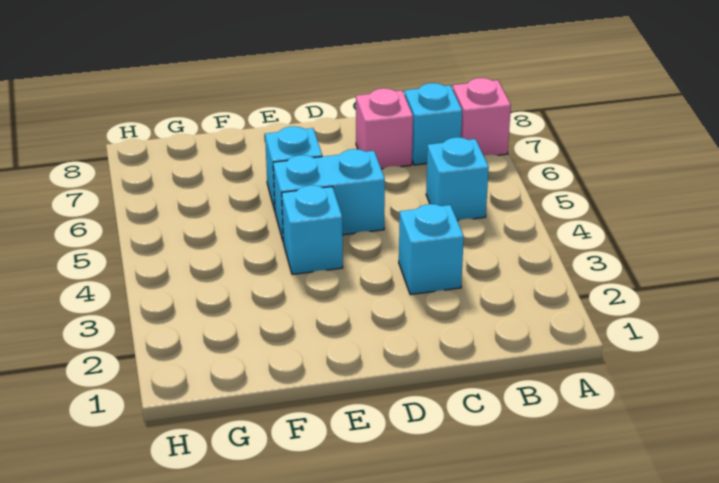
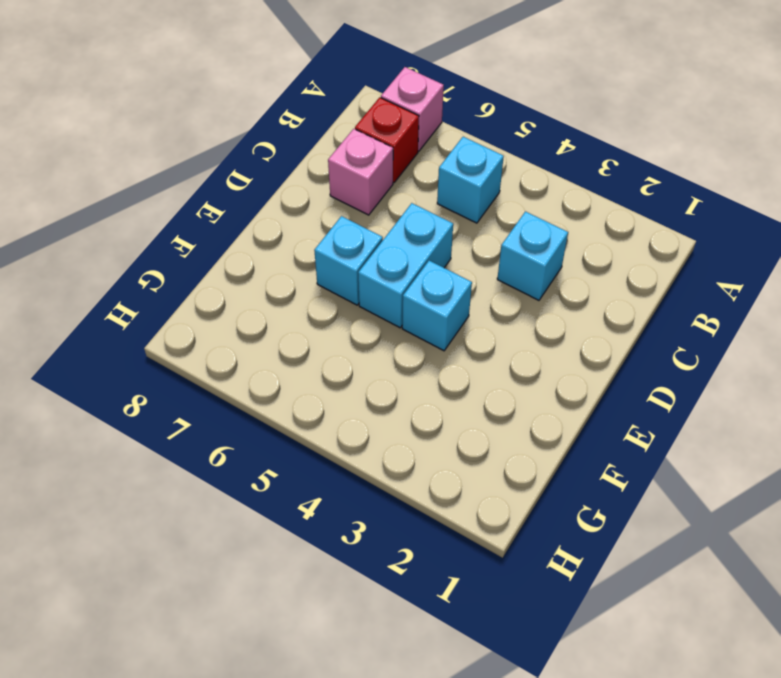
cyan brick B7 level 1 -> red brick B7 level 1

